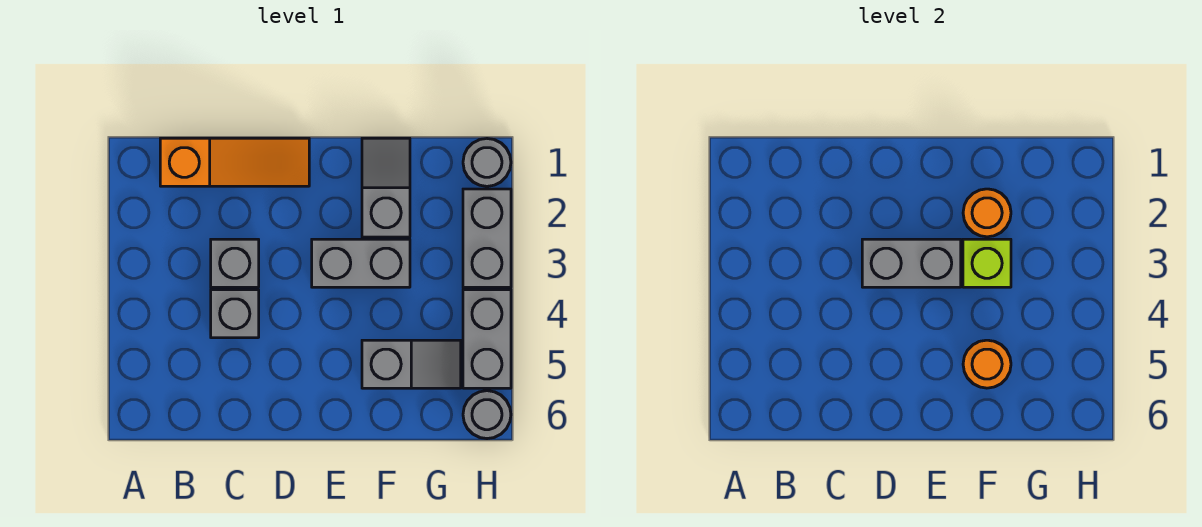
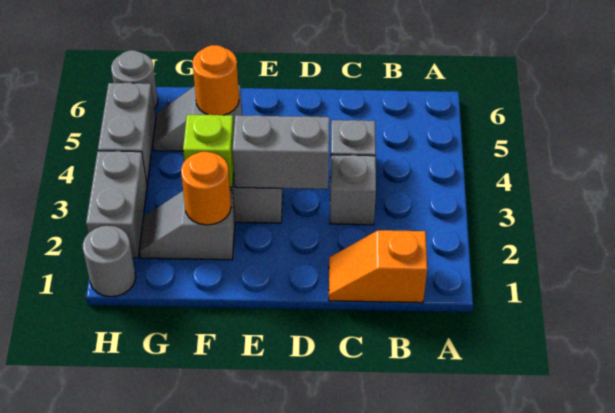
orange slope B1:D1 level 1 top B -> orange slope B1:C1 level 1 top B
grey slope F1:F2 level 1 top 2 -> grey slope F2:G2 level 1 top F

